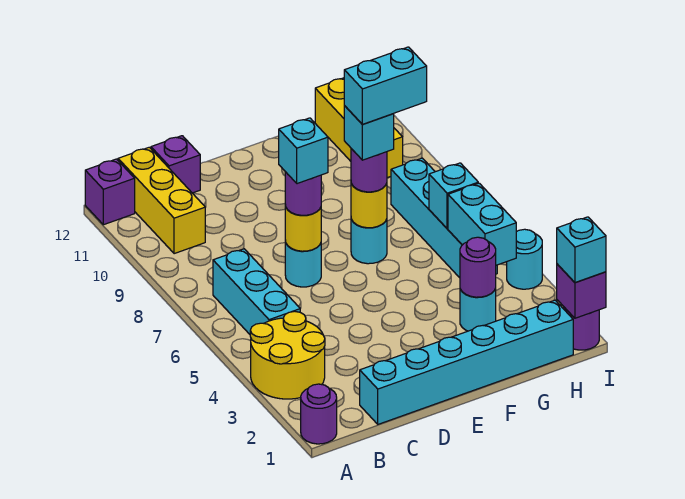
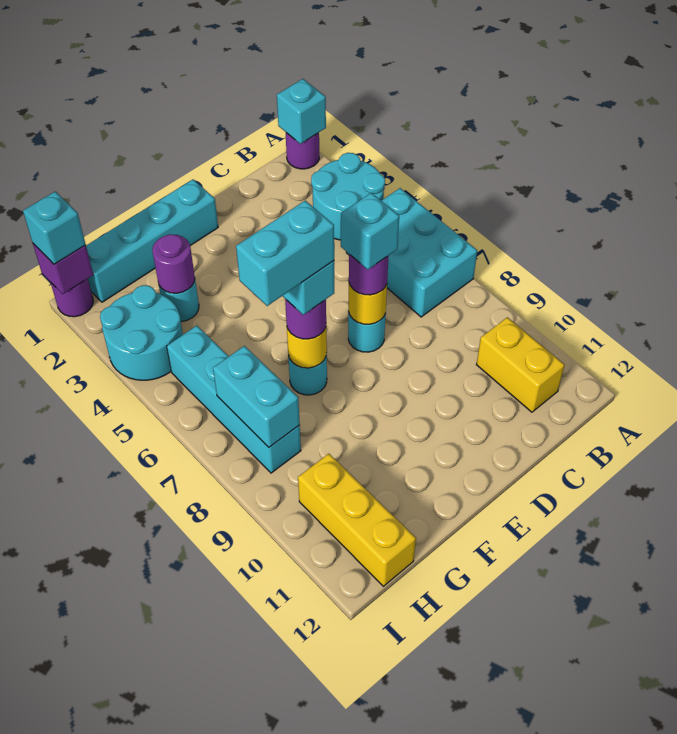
yellow round brick A3:B4 level 1 -> cyan round brick A3:B4 level 1
purple brick A12 level 1 -> none
cyan brick B5:B7 level 1 -> cyan brick A5:B7 level 1
yellow brick B10:B12 level 1 -> yellow brick B10:B11 level 1
cyan brick C1:H1 level 1 -> cyan brick E1:H1 level 1
purple brick C12 level 1 -> none
cyan brick H4:H5 level 2 -> cyan brick H7:H8 level 2
cyan brick H6 level 2 -> cyan brick A1 level 2
cyan round brick I4 level 1 -> cyan round brick H3:I4 level 1

